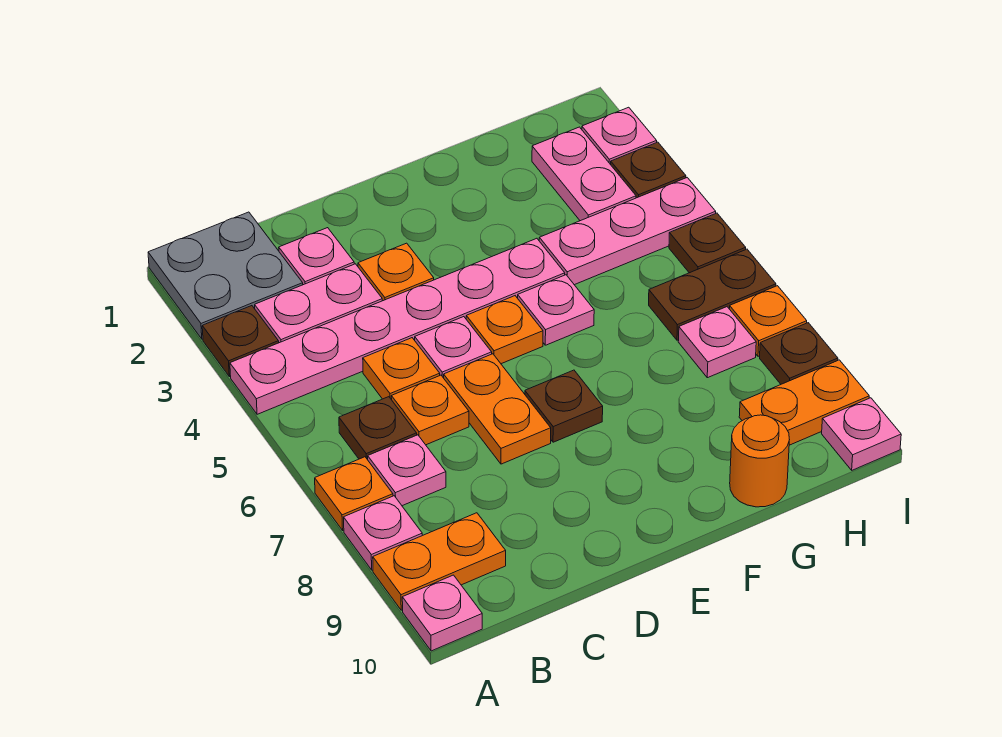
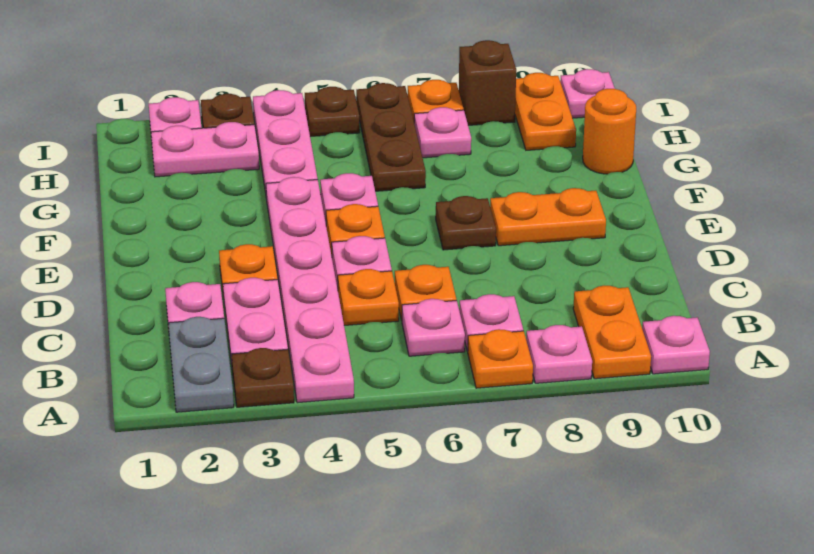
grey plate A1:B2 level 1 -> grey plate A2:B2 level 1
brown plate B6 level 1 -> pink plate B6 level 1
orange plate D6:D7 level 1 -> orange plate E8:E9 level 1
brown plate H6:I6 level 1 -> brown plate G6:I6 level 1
brown plate I8 level 1 -> brown brick I8 level 1

